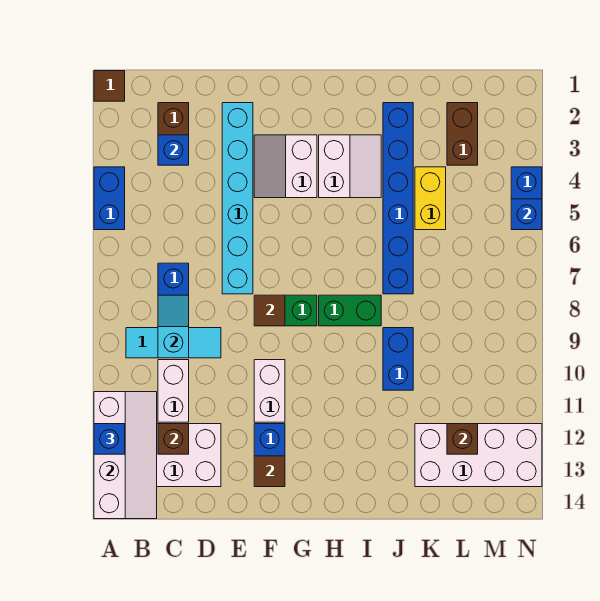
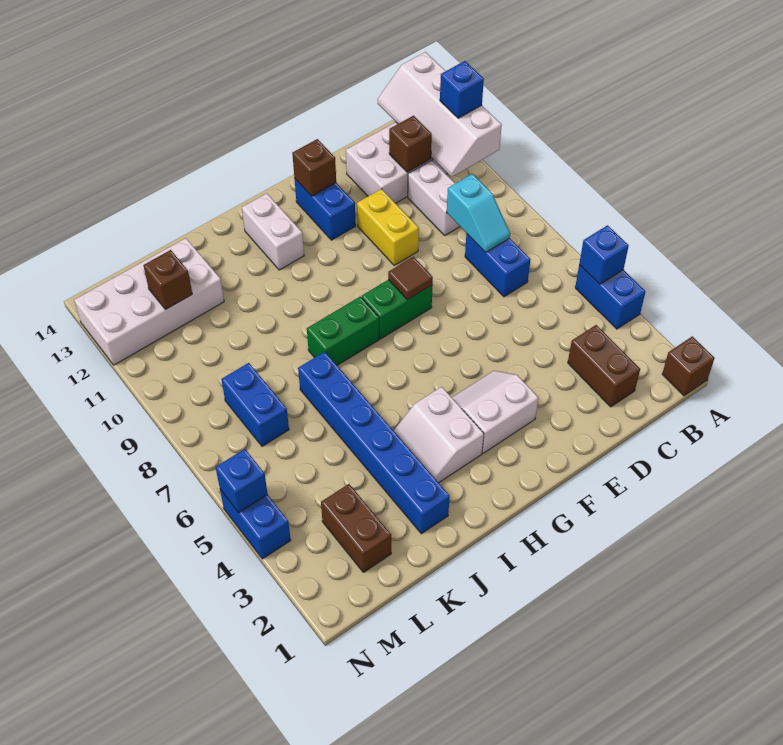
brown tile A1 level 1 -> brown brick A1 level 1
cyan tile B9:D9 level 1 -> none
blue brick C3 level 2 -> blue brick A5 level 2
cyan brick E2:E7 level 1 -> none
white slope F3:G4 level 1 top G -> white slope F3:G4 level 1 top 3
white brick F10:F11 level 1 -> white brick H12:H13 level 1
brown tile F13 level 2 -> brown brick F13 level 2
blue brick J9:J10 level 1 -> blue brick L7:L8 level 1
yellow brick K4:K5 level 1 -> yellow brick E10:E11 level 1

